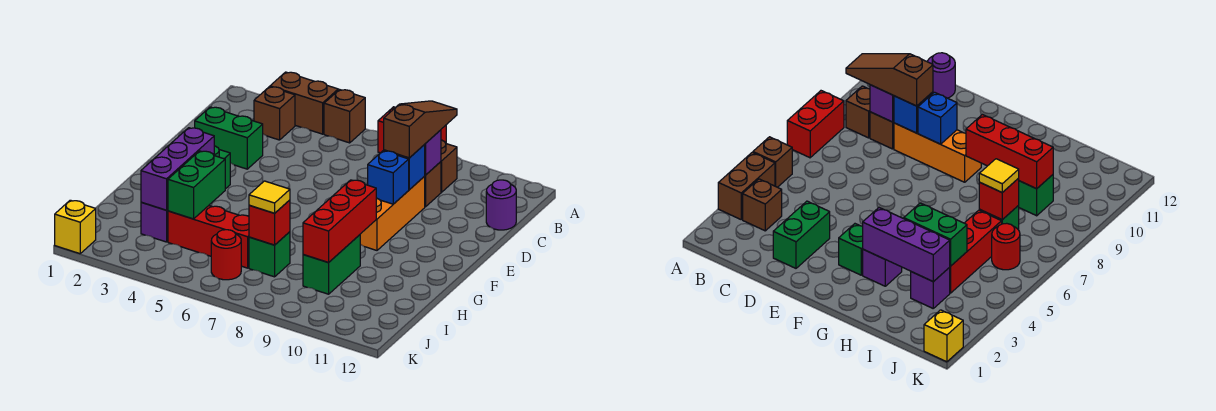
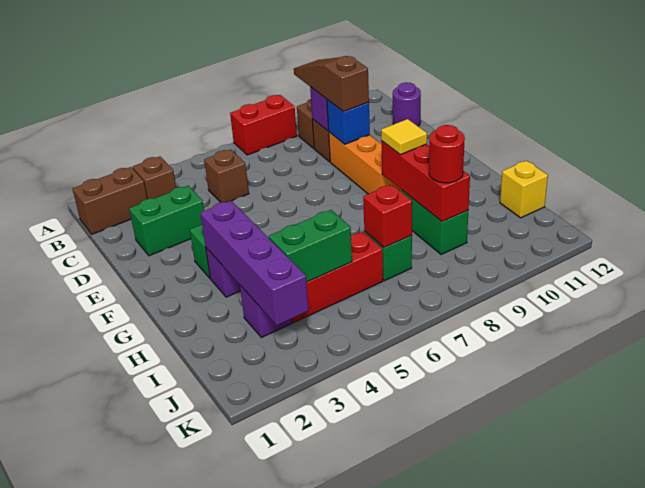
brown brick A3:A4 level 1 -> brown brick B1:B2 level 1
brown brick A5 level 1 -> brown brick C5 level 1
blue brick E9 level 2 -> none
purple brick G3:I3 level 2 -> purple brick G3:J3 level 2
green brick H4:I4 level 2 -> green brick I4:I5 level 2
yellow tile I7 level 3 -> yellow tile G9 level 3
red round brick J6 level 1 -> red round brick I9 level 3
yellow brick K1 level 1 -> yellow brick I12 level 1

